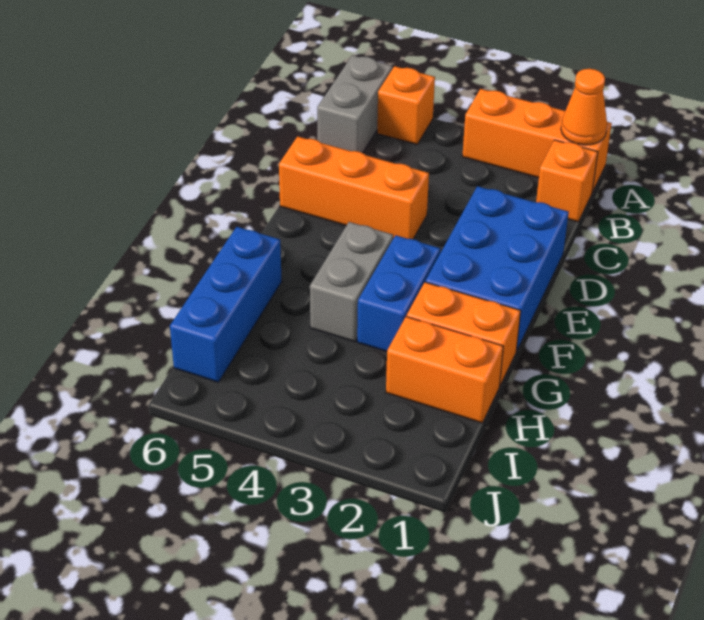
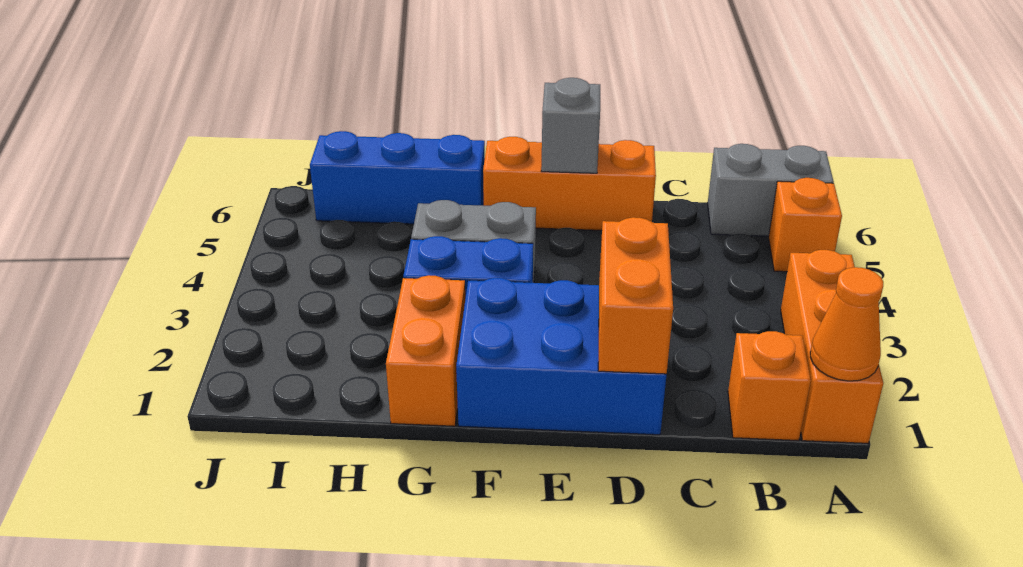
orange brick D4:D6 level 1 -> orange brick D6:F6 level 1
none -> grey brick E6 level 2
orange brick H1:H2 level 1 -> orange brick D1:D2 level 2

